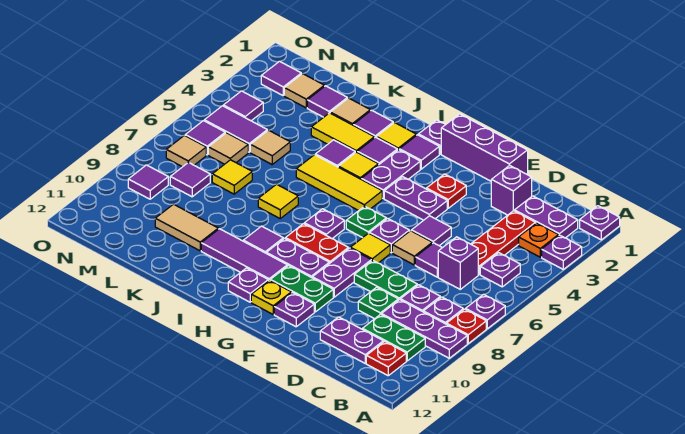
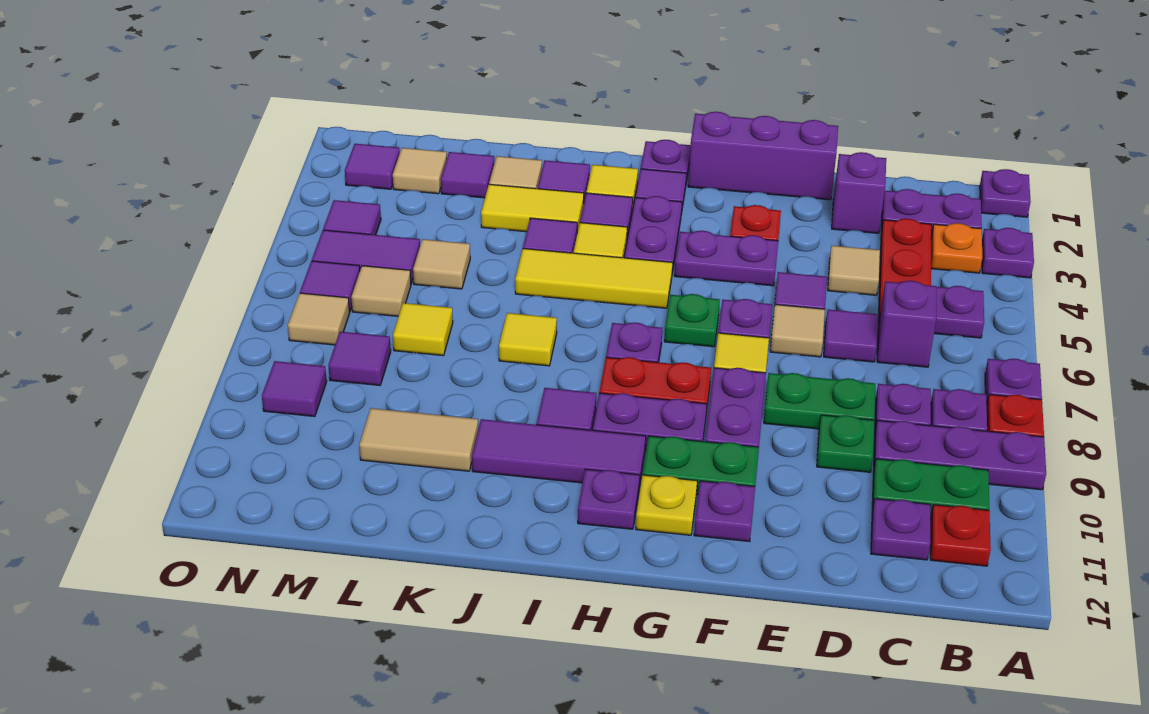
purple plate C11:D11 level 1 -> purple plate C11 level 1
none -> tan tile D4 level 1

